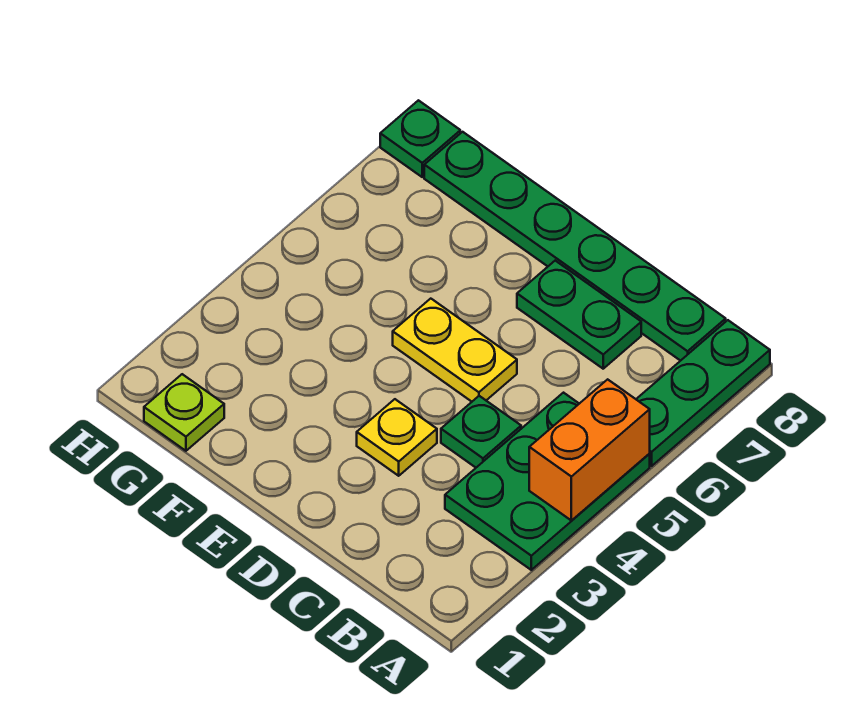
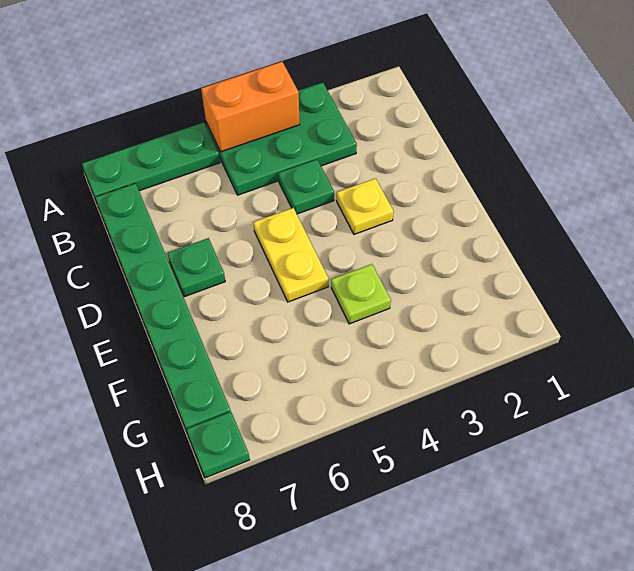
green plate C7:D7 level 1 -> green plate D7 level 1
lime plate G1 level 1 -> lime plate F4 level 1

